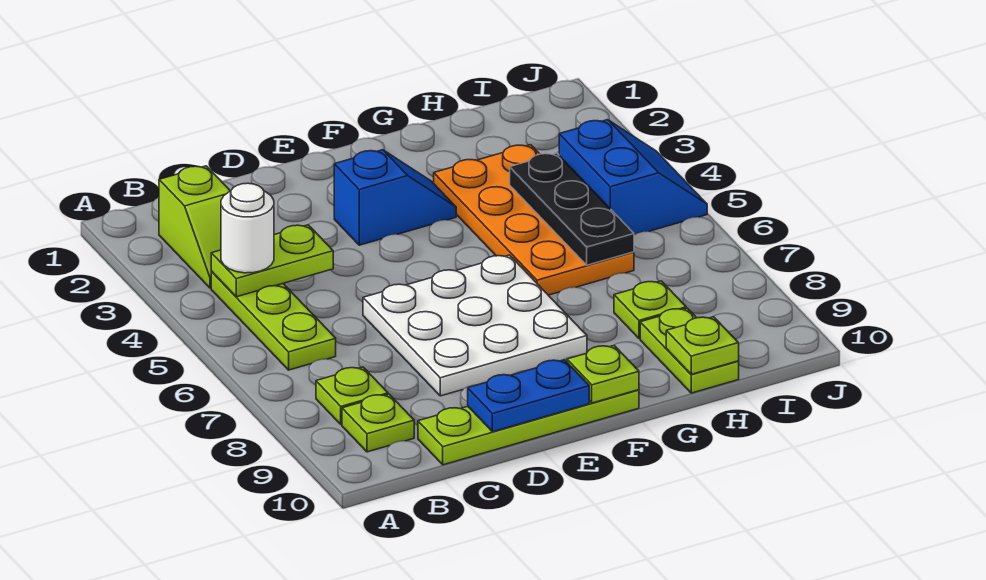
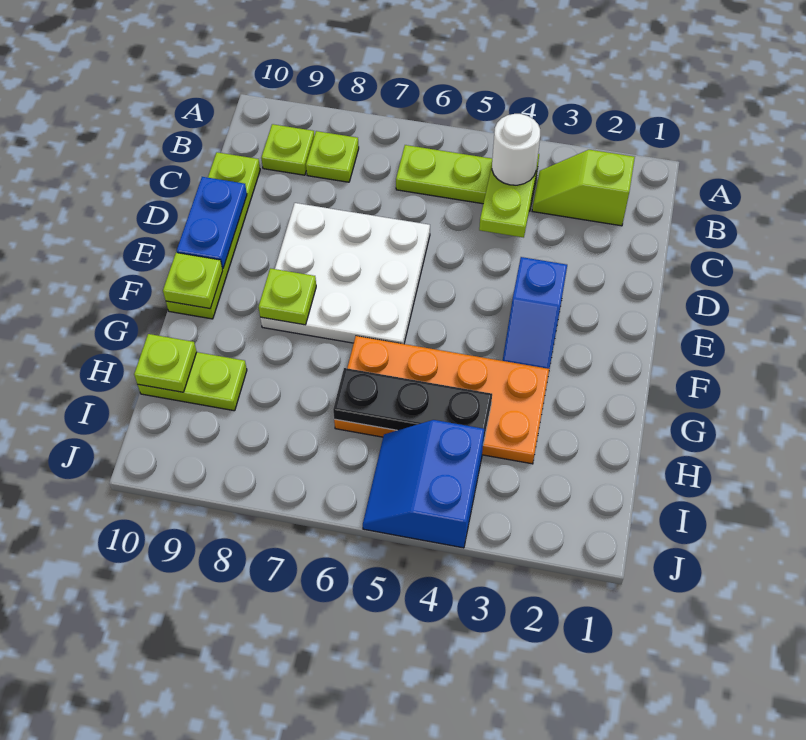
lime plate H8 level 1 -> lime plate F8 level 2
blue slope I4:J5 level 1 top I -> blue slope I4:J5 level 1 top 4

